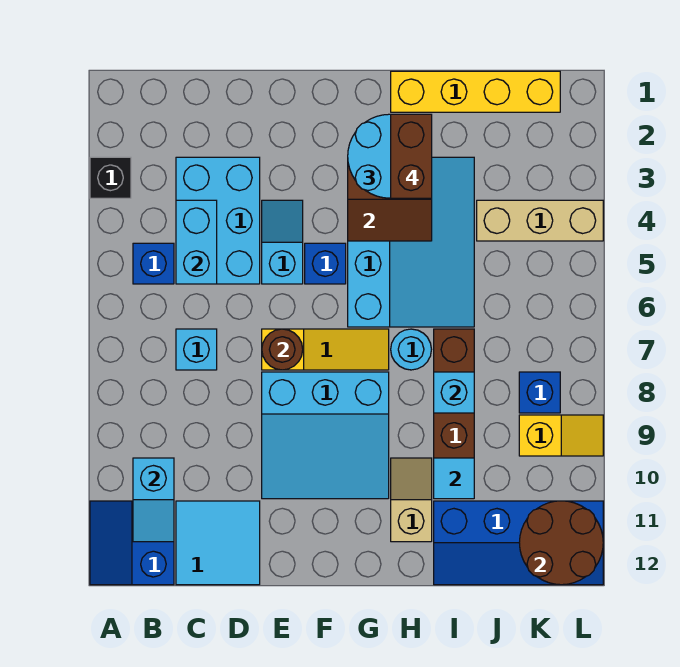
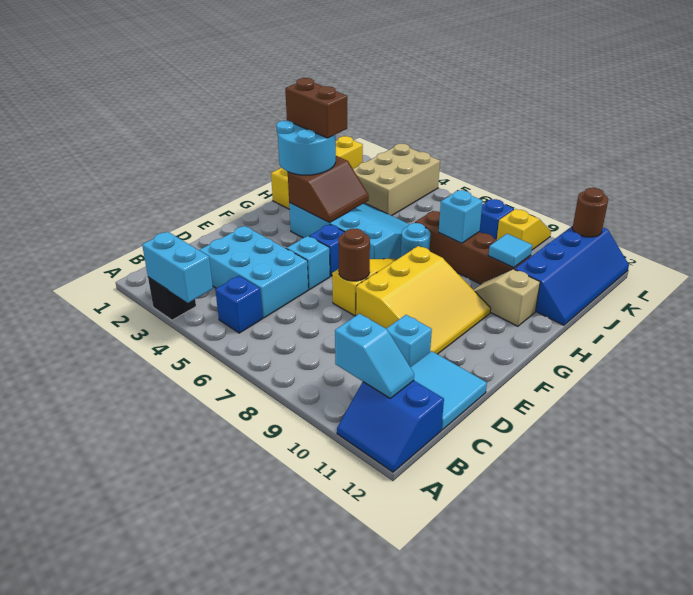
cyan brick C4:C5 level 2 -> cyan brick A3:A4 level 2
cyan brick C7 level 1 -> cyan brick D10 level 1
cyan slope E8:G10 level 1 top 8 -> yellow slope E8:G10 level 1 top 8
tan brick J4:L4 level 1 -> tan brick J3:L4 level 1
brown round brick K11:L12 level 2 -> brown round brick L11 level 2

